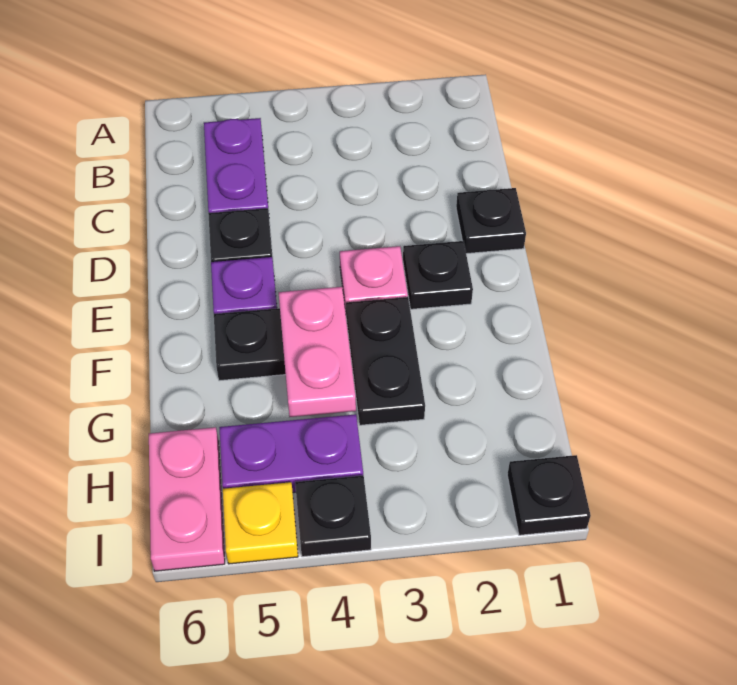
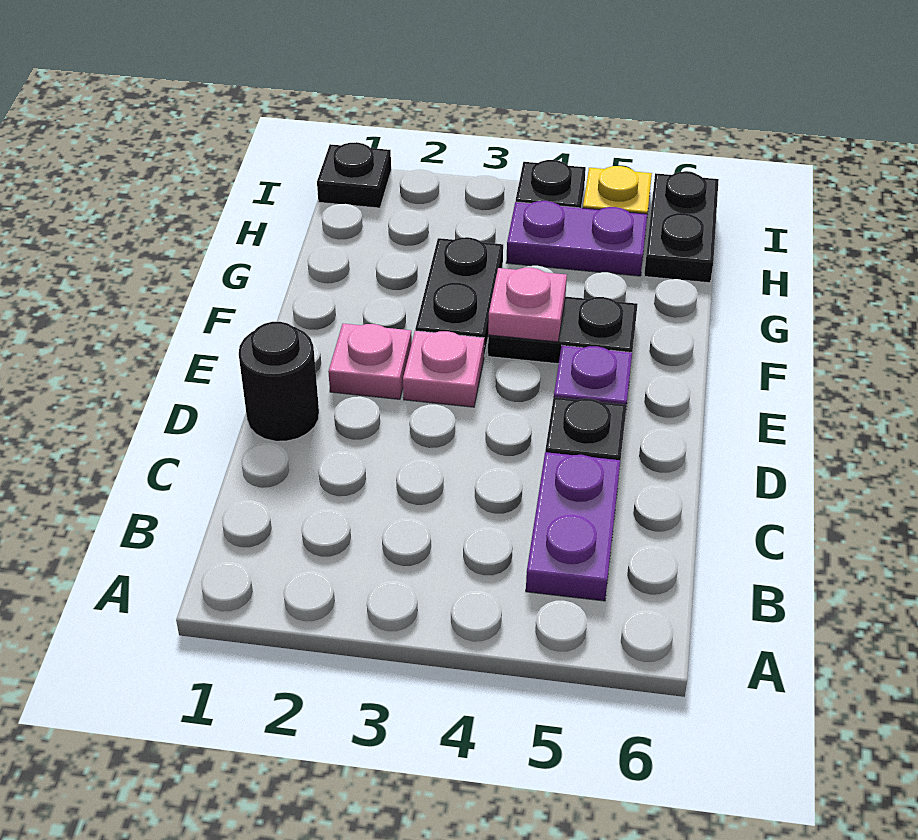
black plate D1 level 1 -> black round brick D1 level 1
black plate E2 level 1 -> pink plate E2 level 1
pink plate F4:G4 level 2 -> pink plate F4 level 2
pink plate H6:I6 level 1 -> black plate H6:I6 level 1

